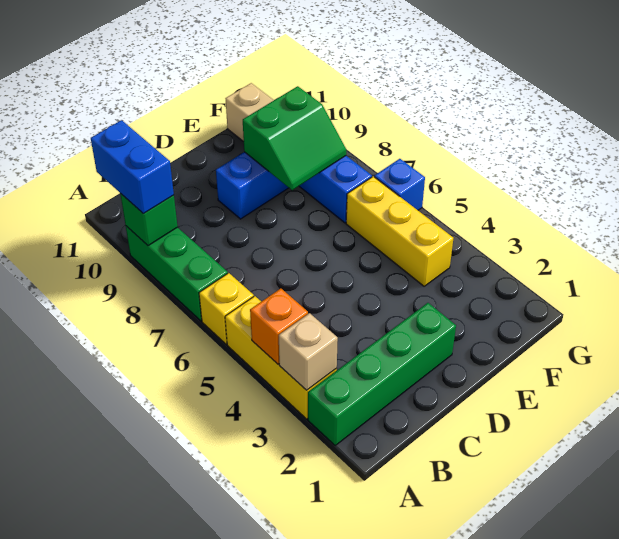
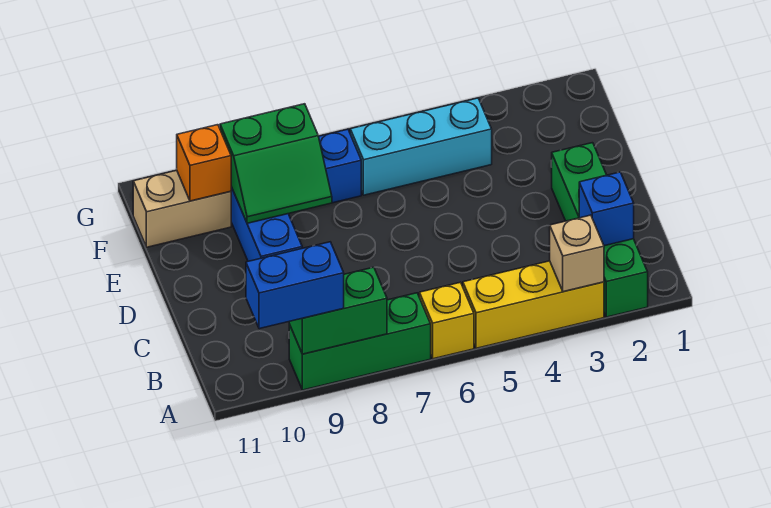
orange brick A4 level 2 -> orange brick F10 level 2
green brick A9 level 2 -> green brick A8:A9 level 2
green slope E8:F9 level 2 top 9 -> green slope E8:F9 level 2 top F
yellow brick F4:F6 level 1 -> cyan brick F4:F6 level 1
blue brick G6 level 1 -> blue brick B2 level 2

